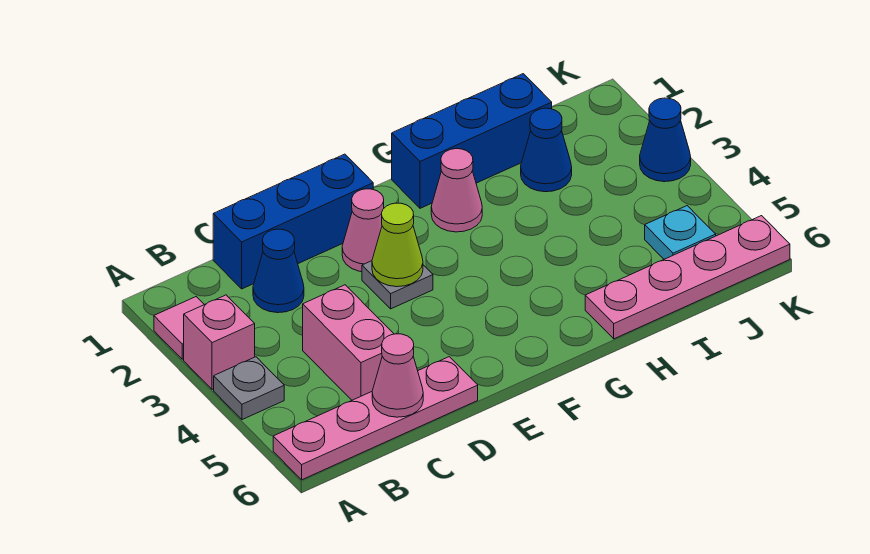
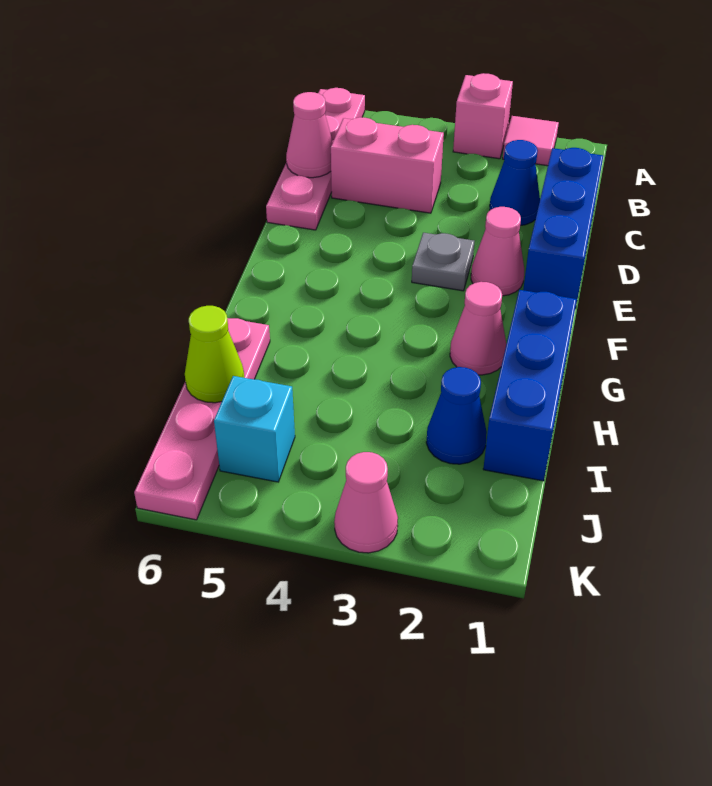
grey plate A4 level 1 -> none
lime cone E3 level 2 -> lime cone I6 level 2
cyan plate J5 level 1 -> cyan brick J5 level 1
blue cone K3 level 1 -> pink cone K3 level 1

